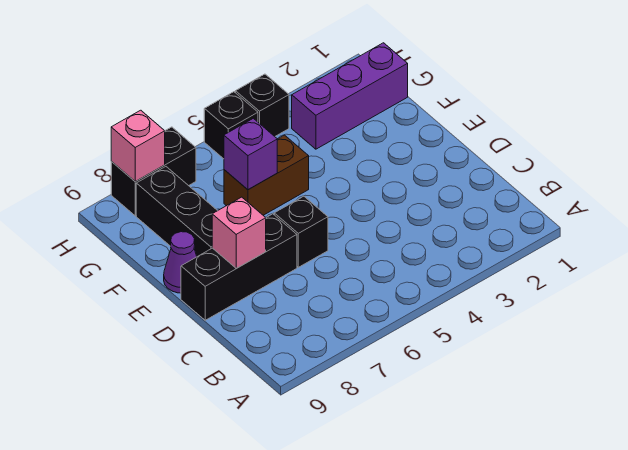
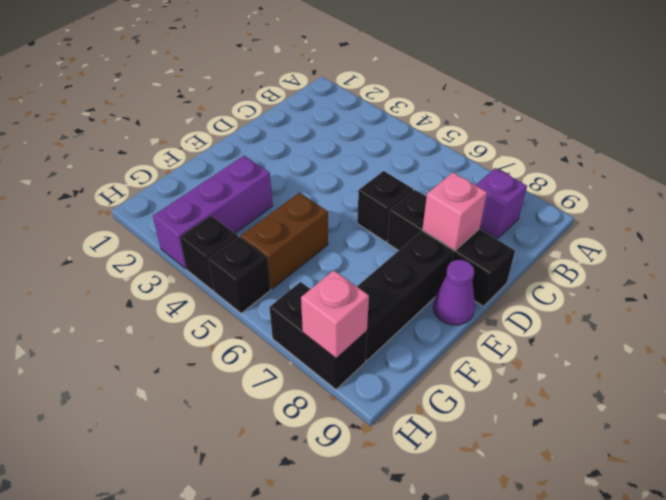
brown brick F5:F6 level 1 -> brown brick F5:G5 level 1
purple brick F6 level 2 -> purple brick B8 level 1
purple brick G1:G3 level 1 -> purple brick F3:H3 level 1

